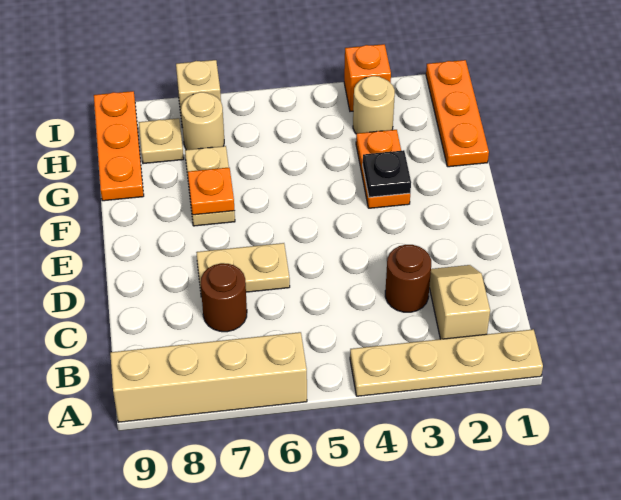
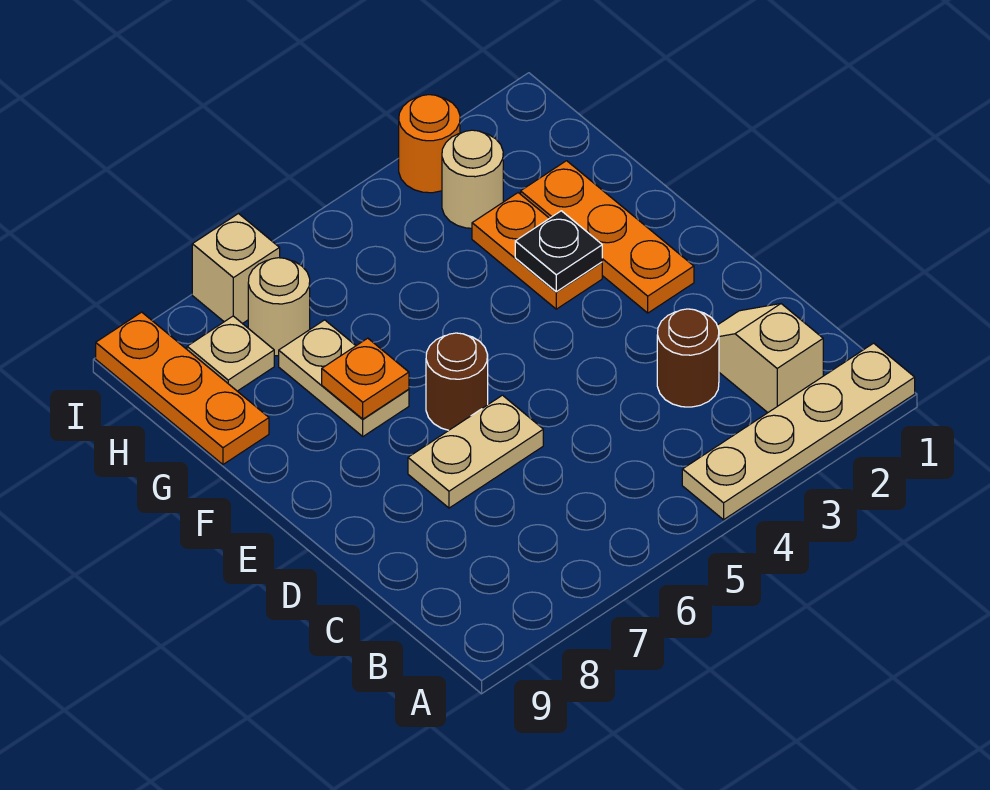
tan brick A6:A9 level 1 -> none
brown round brick C7 level 1 -> brown round brick E6 level 1
orange plate G1:I1 level 1 -> orange plate E2:G2 level 1
orange brick I3 level 1 -> orange round brick I3 level 1

